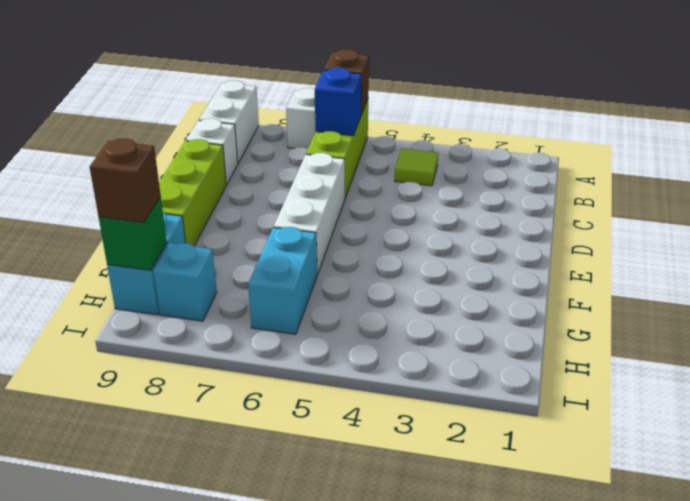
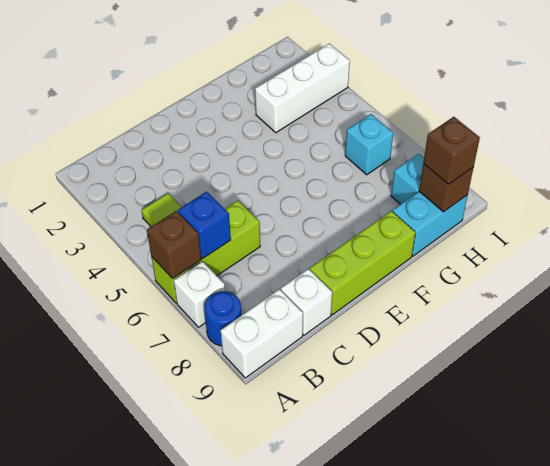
none -> blue round brick A8 level 1
white brick D6:F6 level 1 -> white brick G3:I3 level 1
cyan brick G6:H6 level 1 -> cyan brick H6 level 1
green brick H9 level 2 -> brown brick H9 level 2

